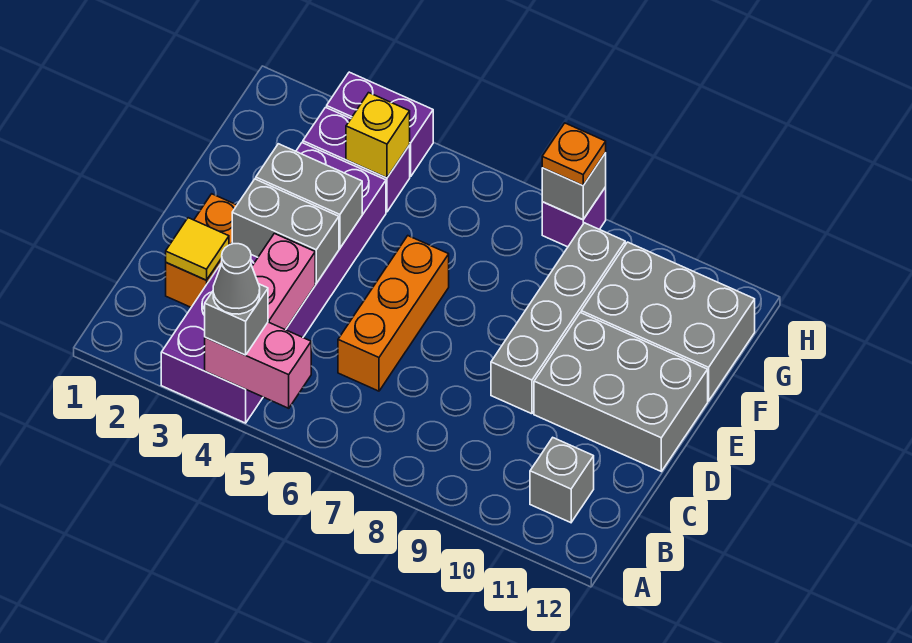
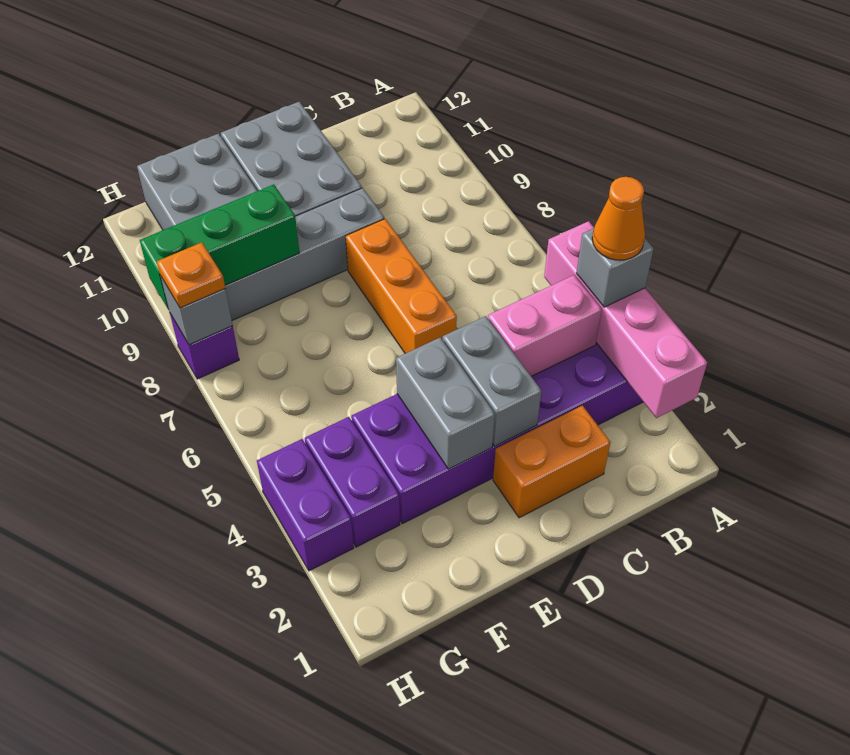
pink brick A4:A5 level 2 -> pink brick A2:A5 level 2
grey cone A4 level 4 -> orange cone A4 level 4
grey brick B11 level 1 -> none
yellow tile C2 level 2 -> none
orange brick C6:E6 level 1 -> orange brick D6:D8 level 1
none -> green brick F9:H9 level 2
yellow brick G4 level 2 -> none

